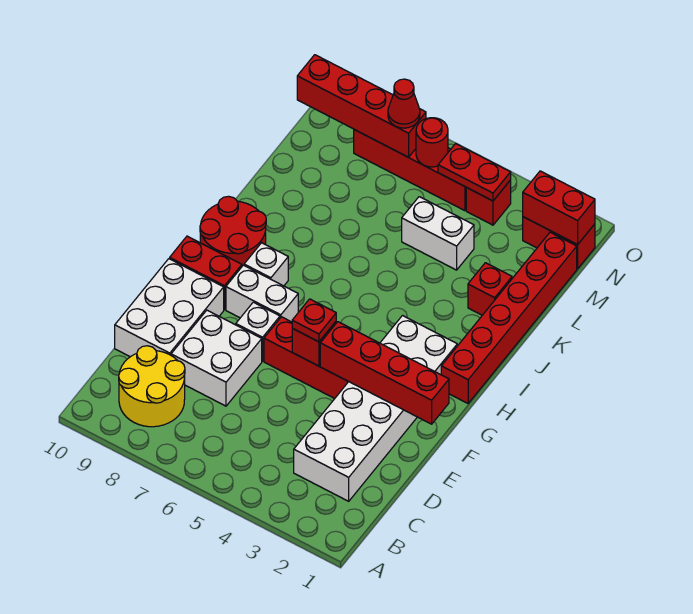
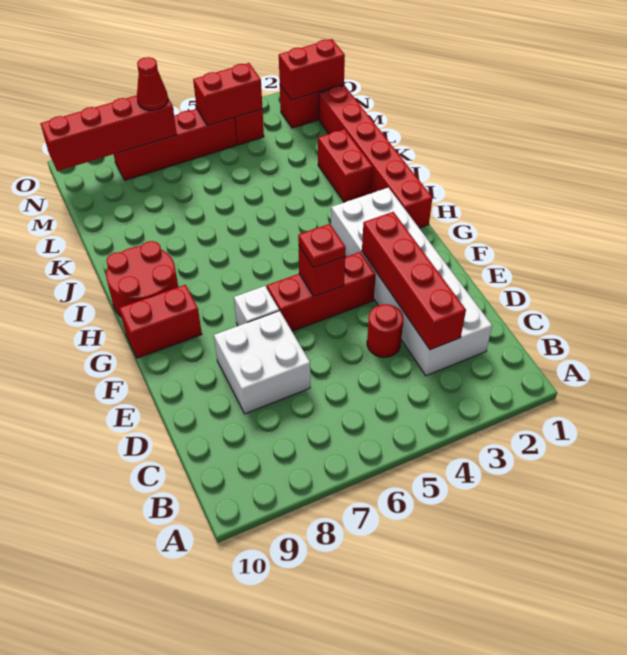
yellow round brick B8:C9 level 1 -> none
white brick D9:F10 level 1 -> none
red brick F1:F4 level 2 -> red brick C3:F3 level 2
white brick G7:G8 level 1 -> none
white brick H8 level 1 -> none
red brick K2 level 1 -> red brick J2:K2 level 1
white brick L4:L5 level 1 -> none
red plate N4:N5 level 2 -> red brick N4:N5 level 2
red round brick N6 level 2 -> red round brick D4 level 1

